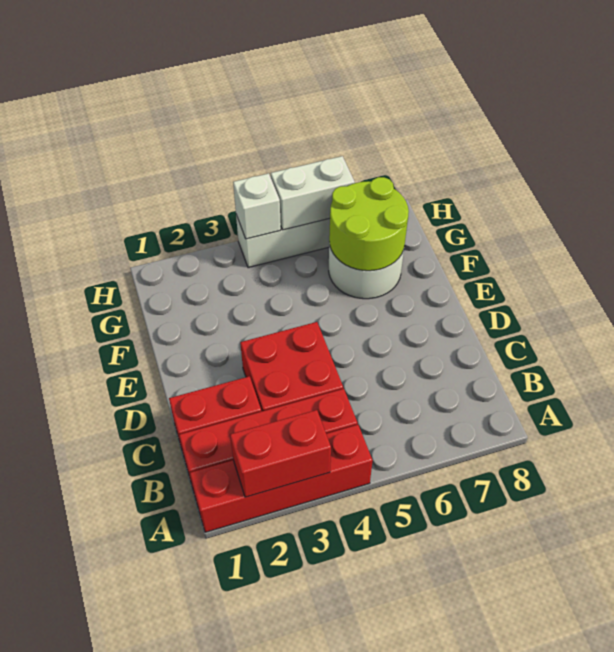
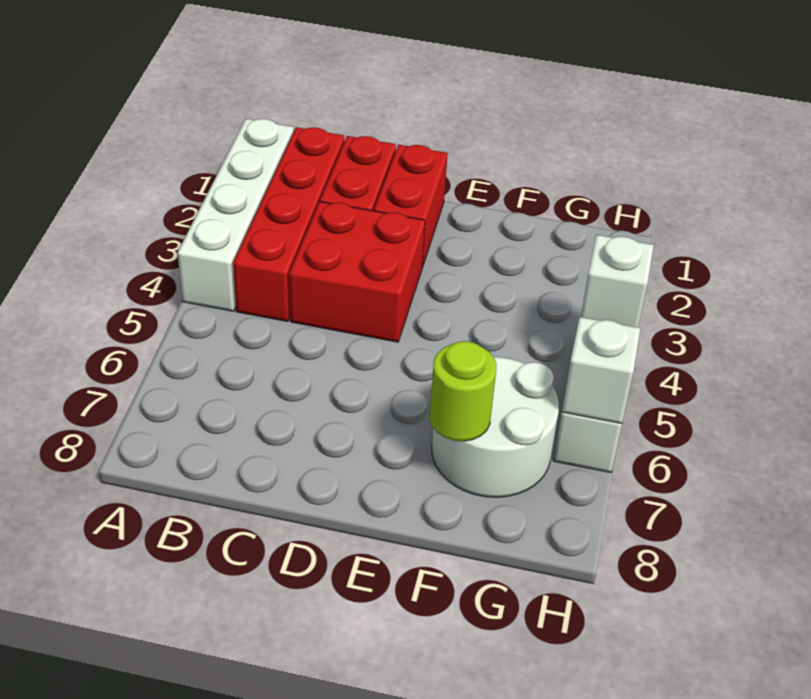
red brick A1:A4 level 1 -> white brick A1:A4 level 1
red brick A2:A3 level 2 -> red brick D1:D2 level 1
lime round brick F6:G7 level 2 -> lime round brick F7 level 2
white brick H5:H6 level 2 -> white brick H6 level 2

